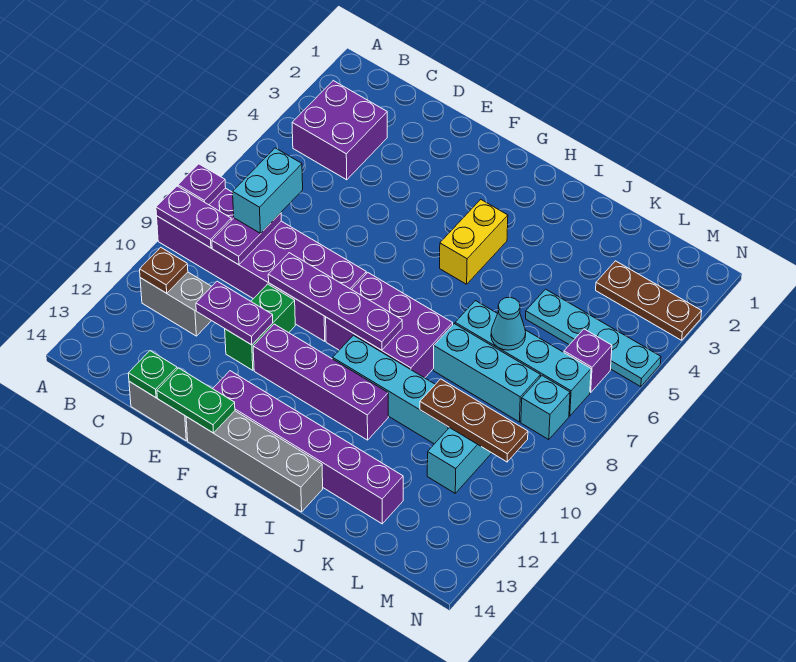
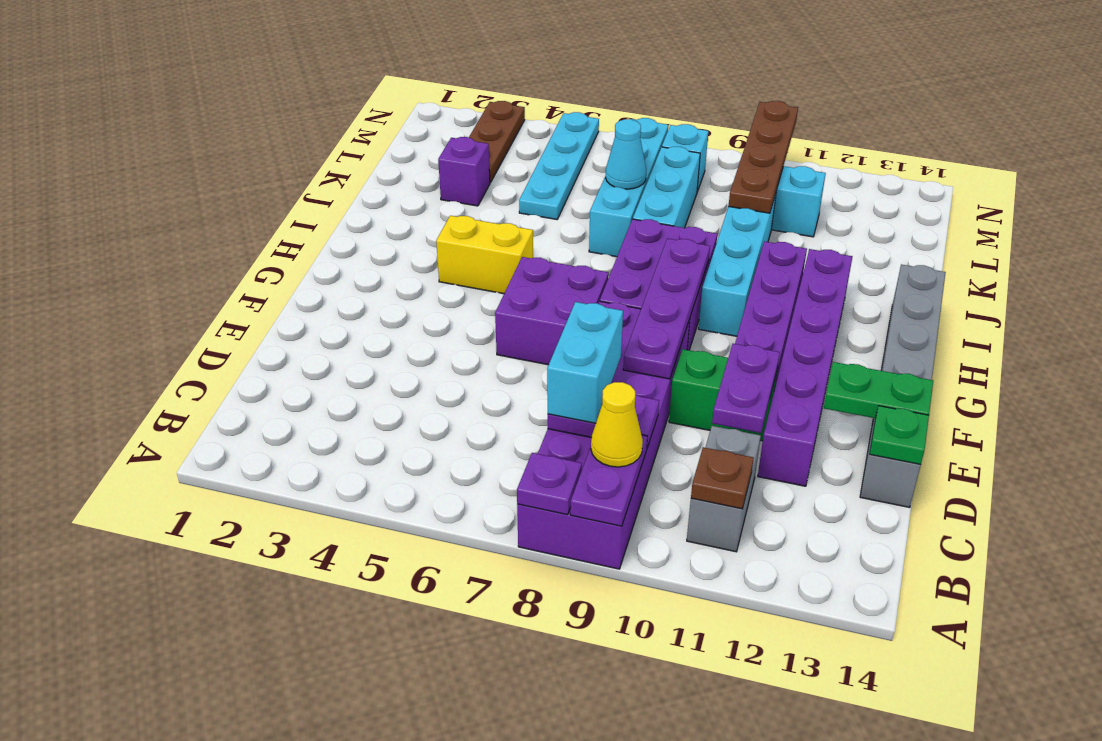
purple brick B3:C4 level 1 -> purple brick F6:G7 level 1
none -> yellow cone B9 level 3
cyan brick C7:C8 level 3 -> cyan brick C8:D8 level 3
green plate E14:F14 level 2 -> green plate E13:E14 level 2
purple brick F13:K13 level 1 -> purple brick D12:I12 level 1
brown plate K10:M10 level 2 -> brown plate K10:N10 level 2
purple brick M6 level 1 -> purple brick K3 level 1

